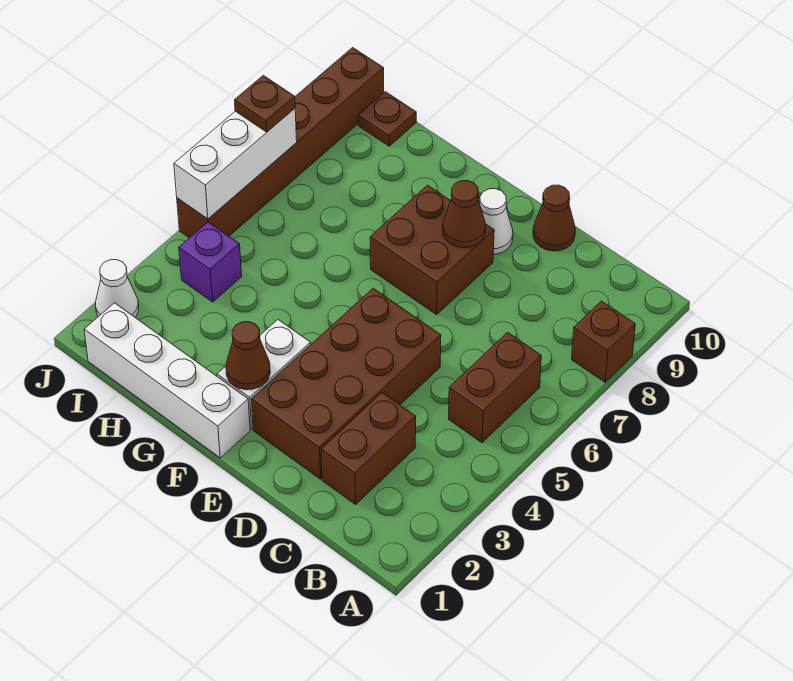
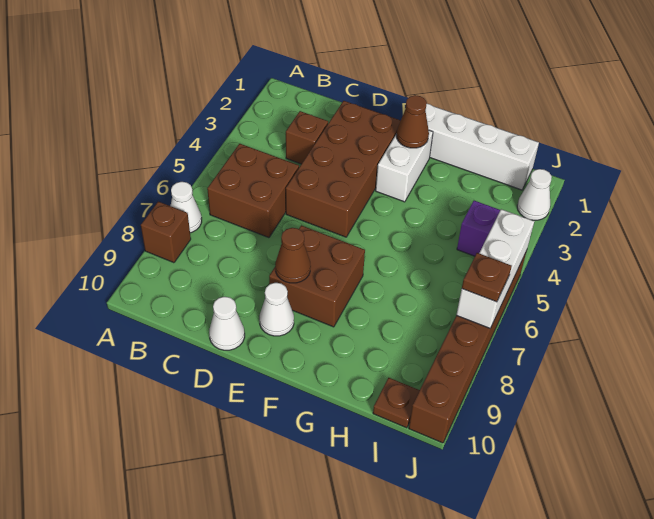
none -> white cone A7 level 1
brown brick B5:B6 level 1 -> brown brick B5:C6 level 1
brown brick C2:C3 level 1 -> brown brick C3 level 1
brown cone D10 level 1 -> white cone D10 level 1

